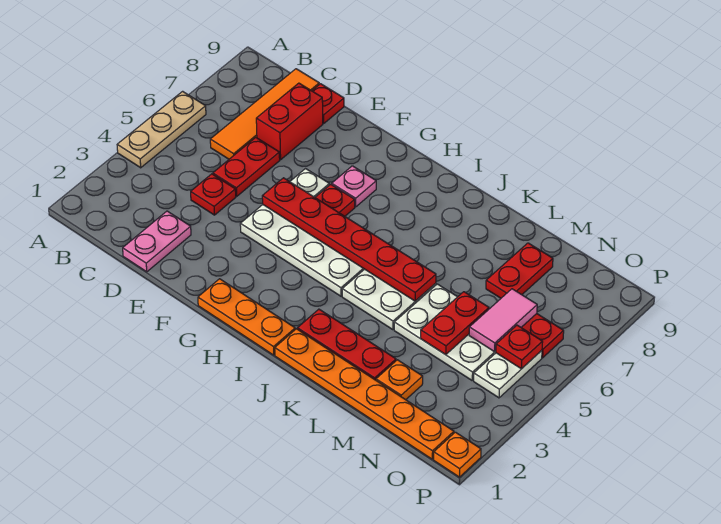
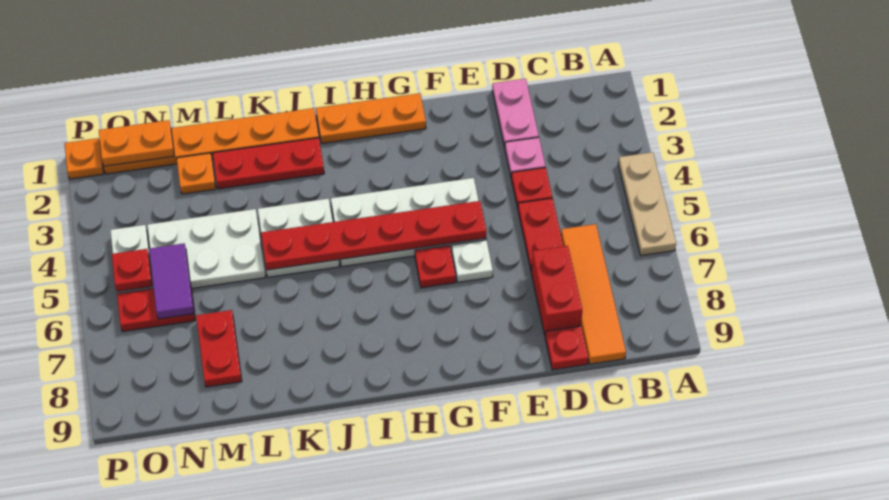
pink plate G7 level 1 -> pink plate D3 level 1
red plate M4:M5 level 2 -> none
none -> orange plate N1:O1 level 2
pink tile N5:N6 level 2 -> purple tile N5:N6 level 2

